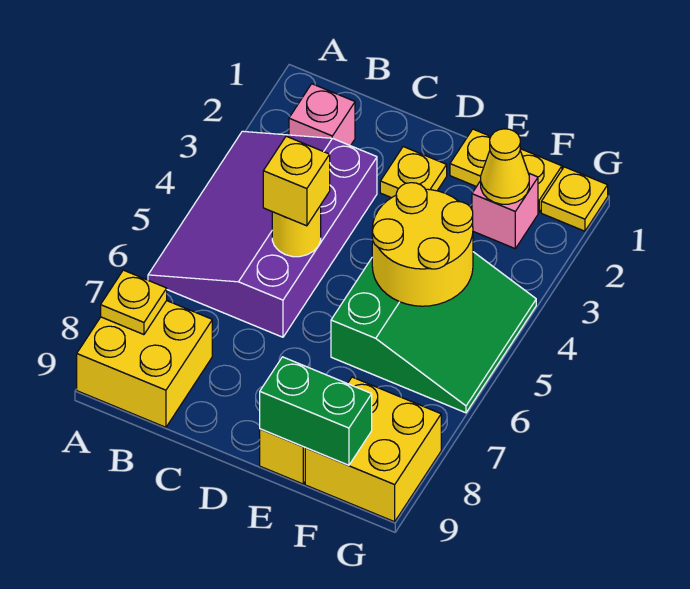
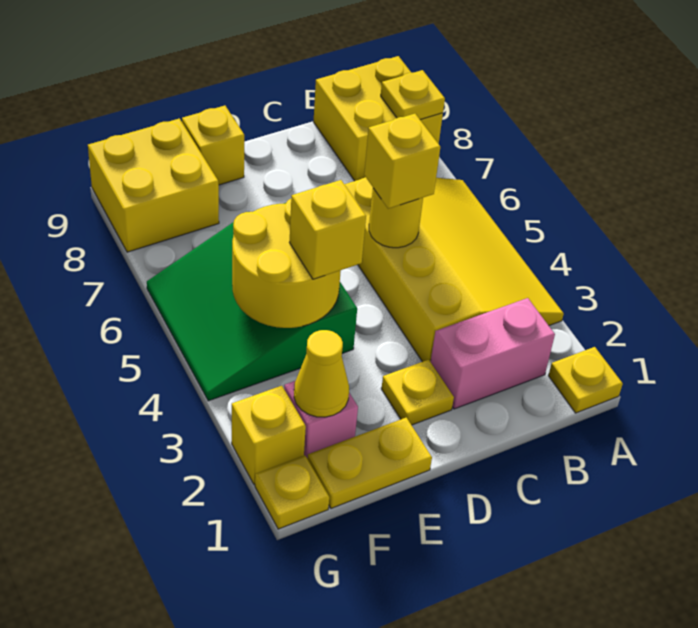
none -> yellow plate A1 level 1
purple slope A3:C6 level 1 top C -> yellow slope A3:C6 level 1 top C
pink brick B2 level 1 -> pink brick B2:C2 level 1
none -> yellow brick E4 level 3
green brick E9:F9 level 2 -> none
none -> yellow brick G2 level 1

